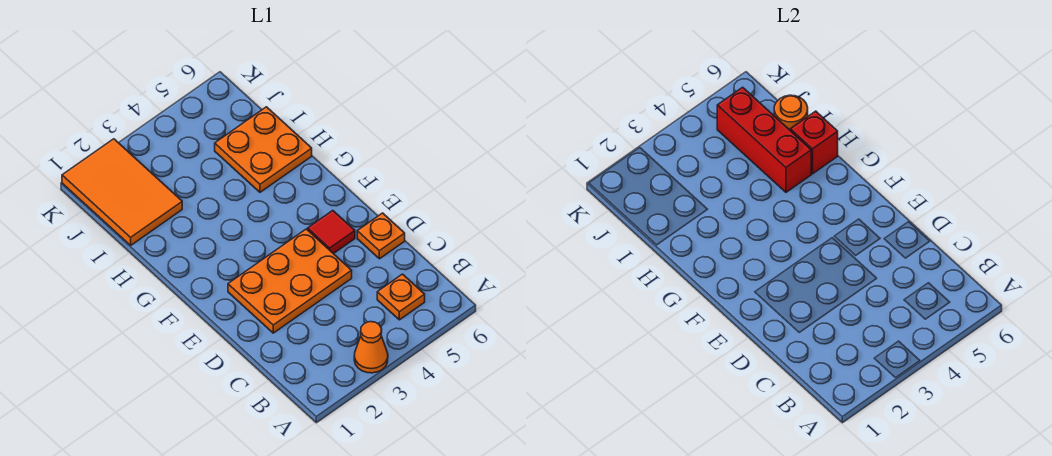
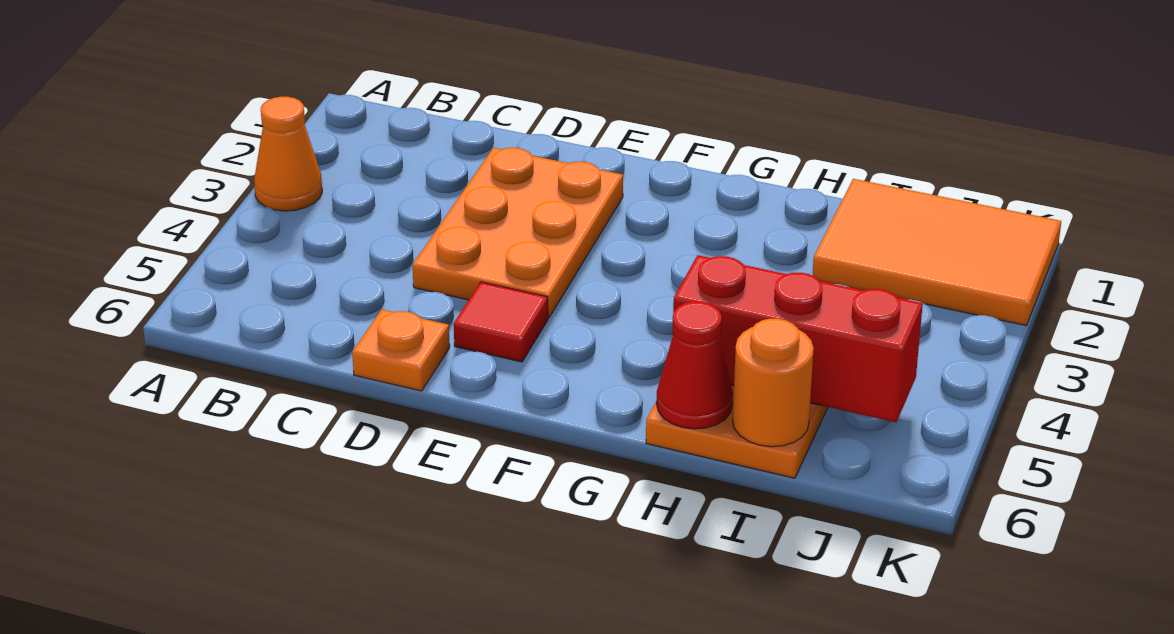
orange plate B5 level 1 -> none
red brick H6 level 2 -> red cone H6 level 2

